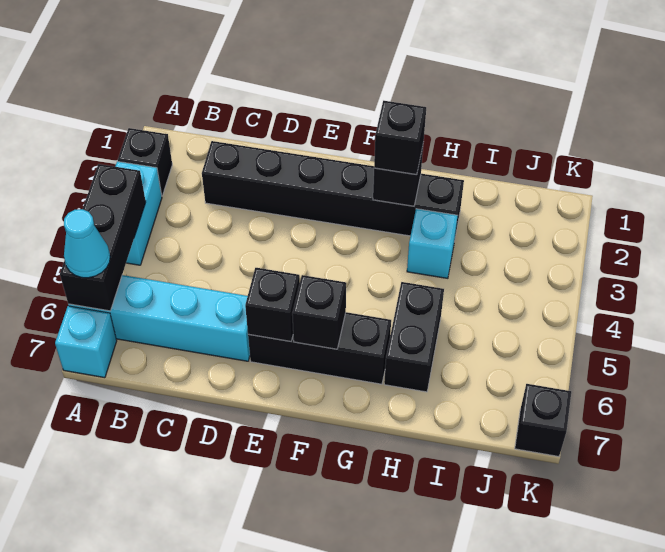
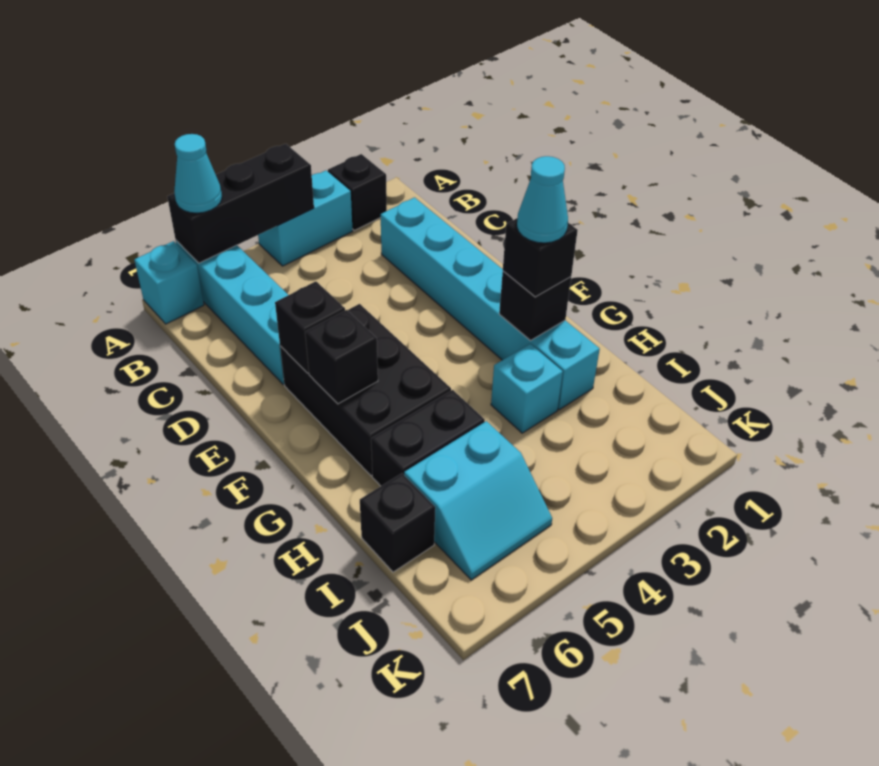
black brick C2:H2 level 1 -> cyan brick C2:H2 level 1
black brick E6:G6 level 1 -> black brick E5:G6 level 1
none -> cyan cone G2 level 4
none -> cyan slope I5:J6 level 1 top I
black brick K7 level 1 -> black brick I7 level 1

